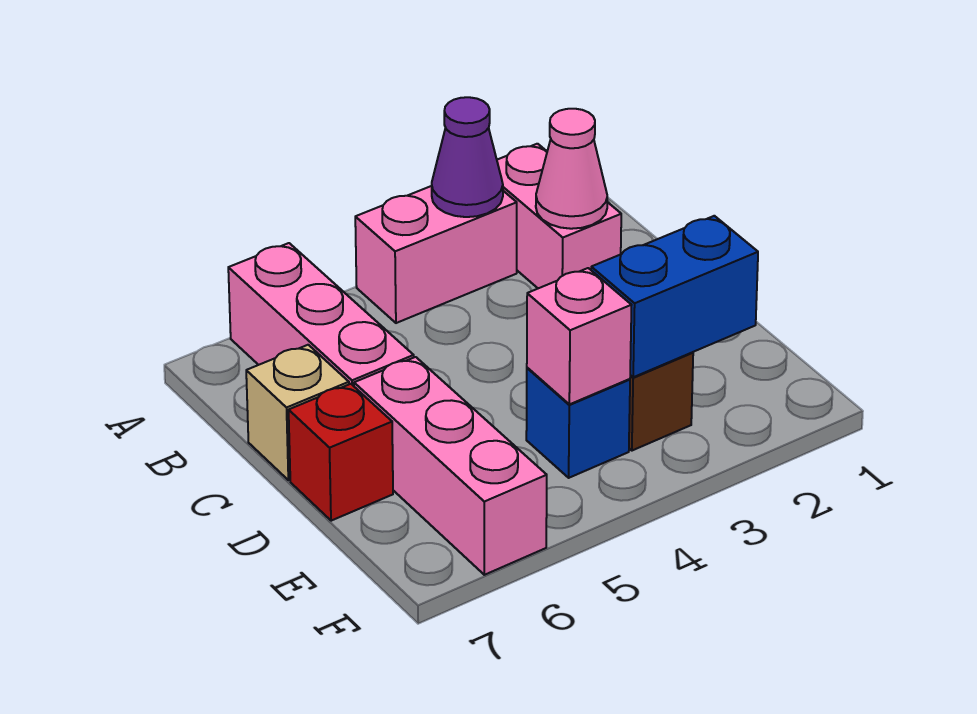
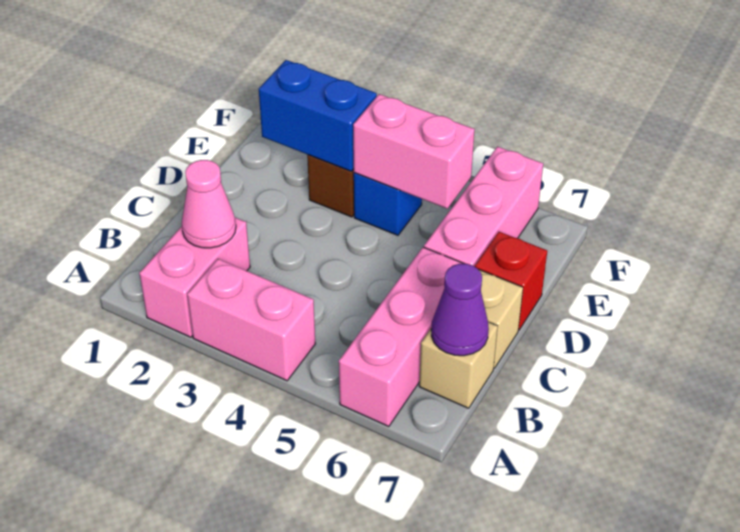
purple cone A3 level 2 -> purple cone B7 level 2
none -> tan brick B7 level 1
pink brick E4 level 2 -> pink brick E4:E5 level 2

